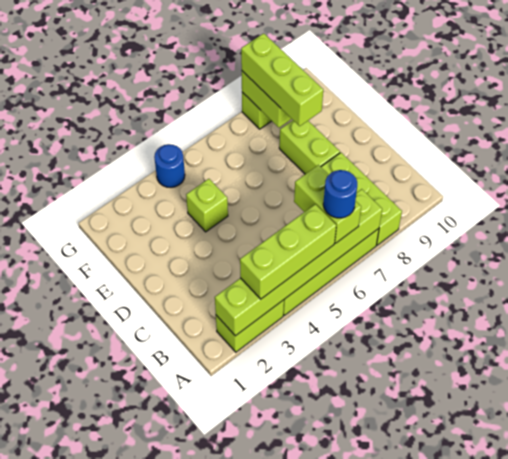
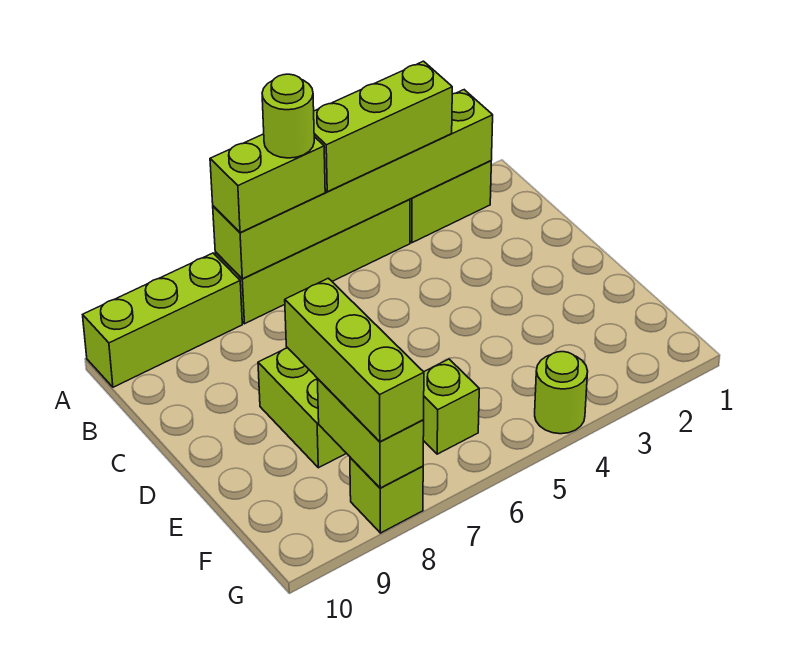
lime brick A6:B6 level 3 -> lime brick A6:A7 level 3
blue round brick A6 level 4 -> lime round brick A6 level 4
lime brick A8:C8 level 1 -> lime brick A8:A10 level 1
lime brick E4 level 1 -> lime brick F6 level 1
blue round brick G4 level 1 -> lime round brick G4 level 1

